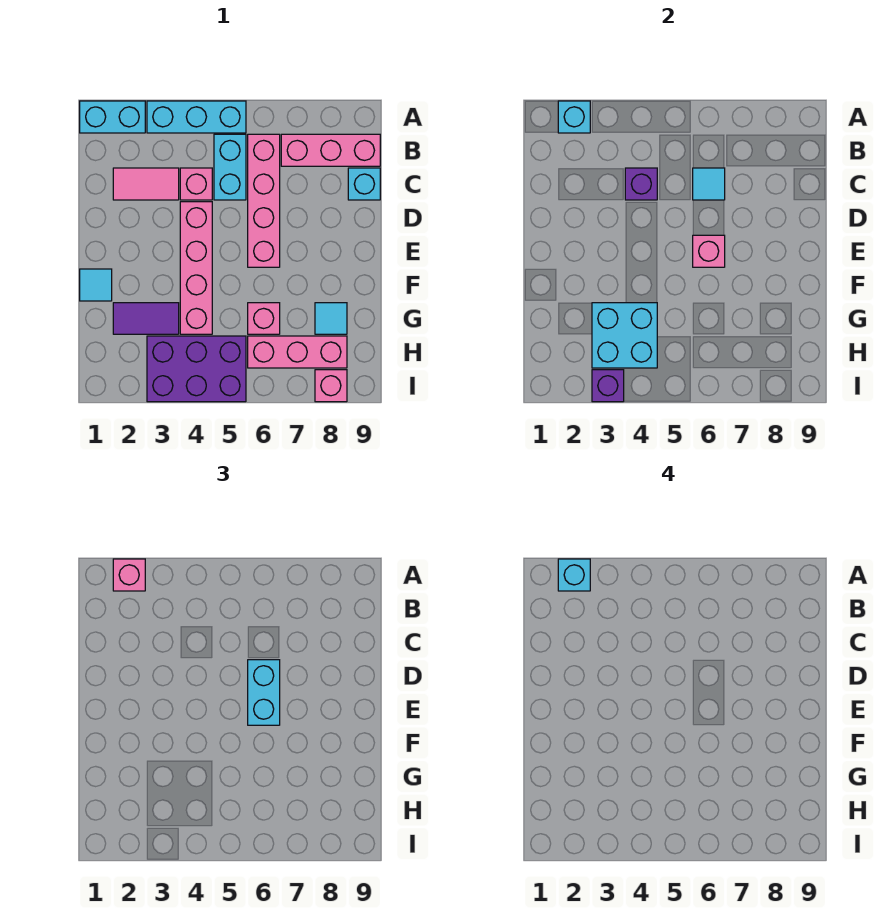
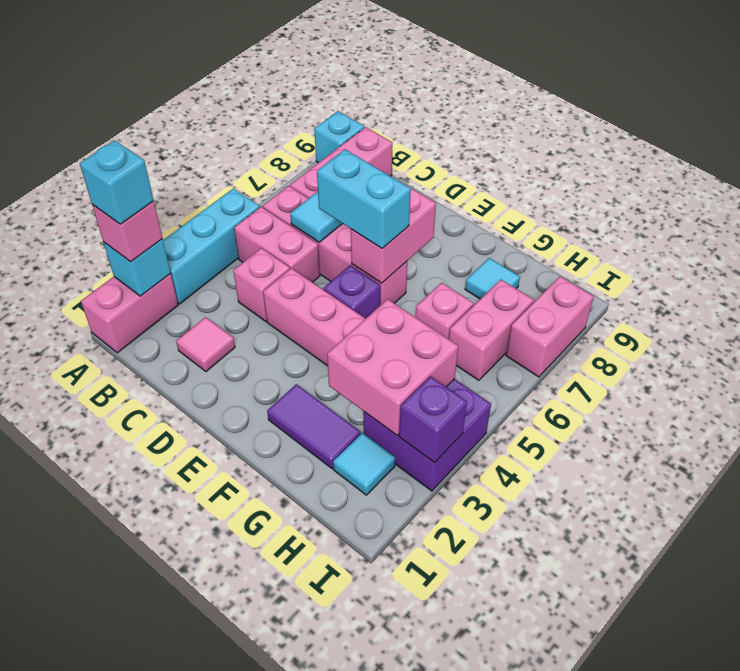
cyan brick A1:A2 level 1 -> pink brick A1:A2 level 1
cyan brick B5:C5 level 1 -> pink brick B5:C5 level 1
pink tile C2:C3 level 1 -> pink tile C2 level 1
purple brick C4 level 2 -> purple brick E5 level 1
cyan brick C9 level 1 -> cyan brick A9 level 1
pink brick E6 level 2 -> pink brick E6:E7 level 2
cyan tile F1 level 1 -> cyan tile H2 level 1
purple tile G2:G3 level 1 -> purple tile F2:G2 level 1
cyan brick G3:H4 level 2 -> pink brick G3:H4 level 2
purple brick H3:I5 level 1 -> purple brick H3:I4 level 1
pink brick H6:H8 level 1 -> pink brick H6:H7 level 1
pink brick I8 level 1 -> pink brick I7:I8 level 1

